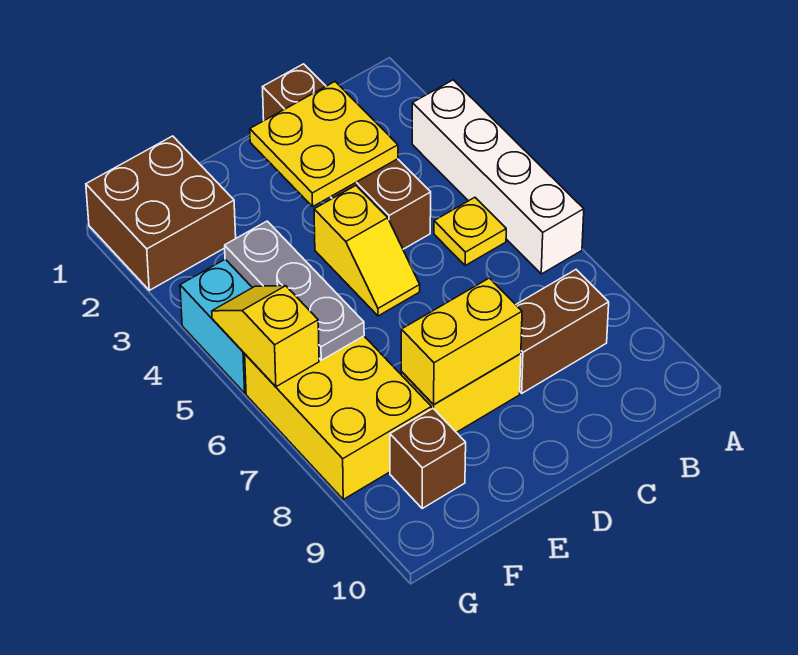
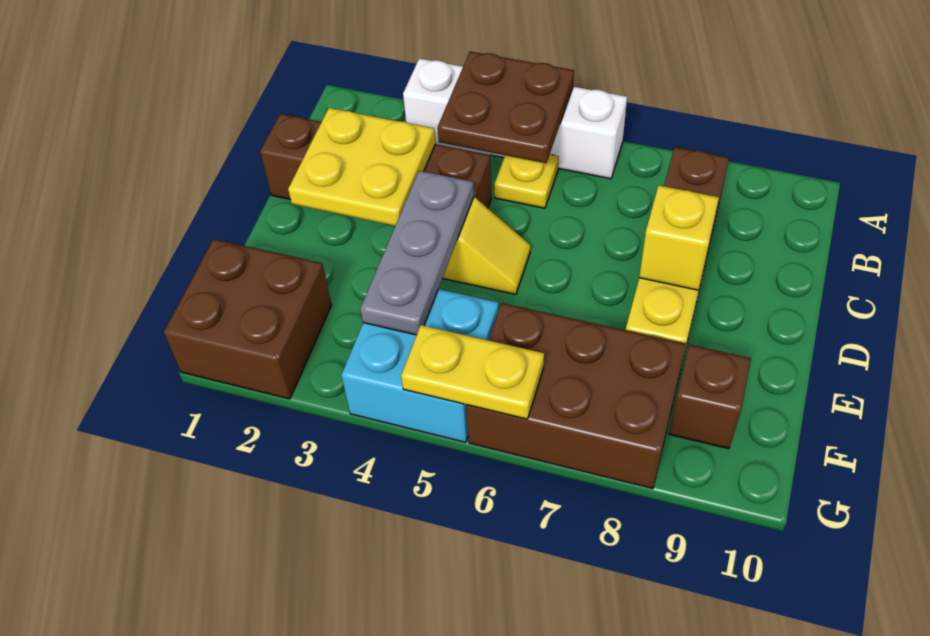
none -> brown plate A4:B5 level 2
yellow brick D8:E8 level 2 -> yellow brick D8 level 2
grey plate F4:F6 level 2 -> grey plate D4:F4 level 2
yellow brick F6:G8 level 1 -> brown brick F6:G8 level 1
yellow slope G5:G6 level 2 top 6 -> yellow plate G5:G6 level 2

